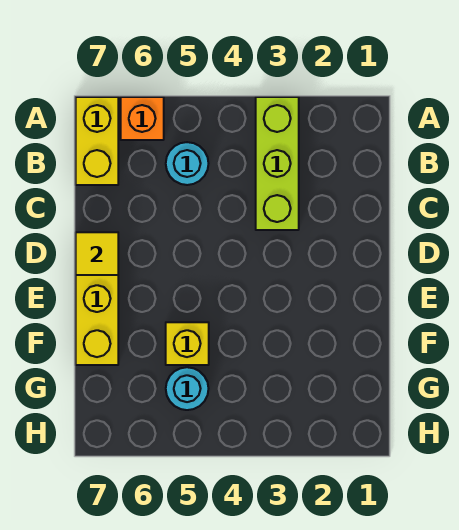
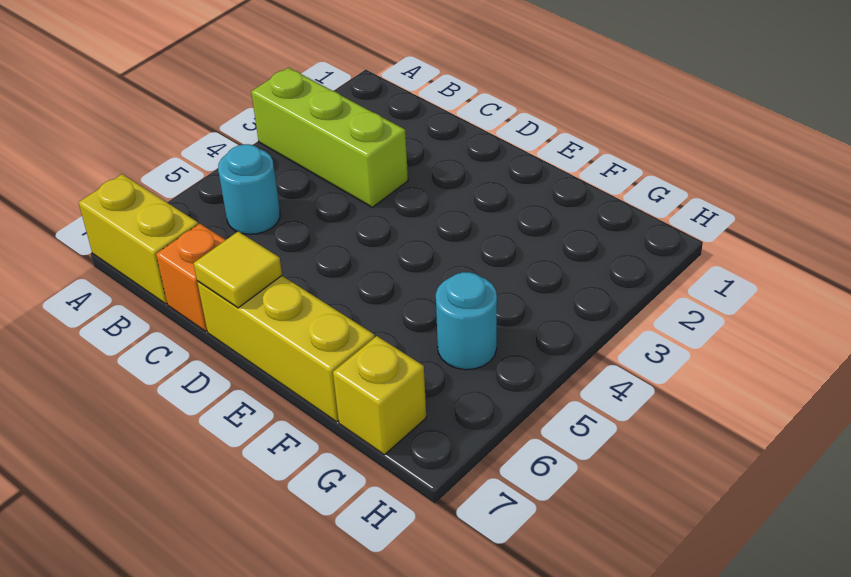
orange brick A6 level 1 -> orange brick C7 level 1
yellow brick F5 level 1 -> yellow brick G7 level 1

